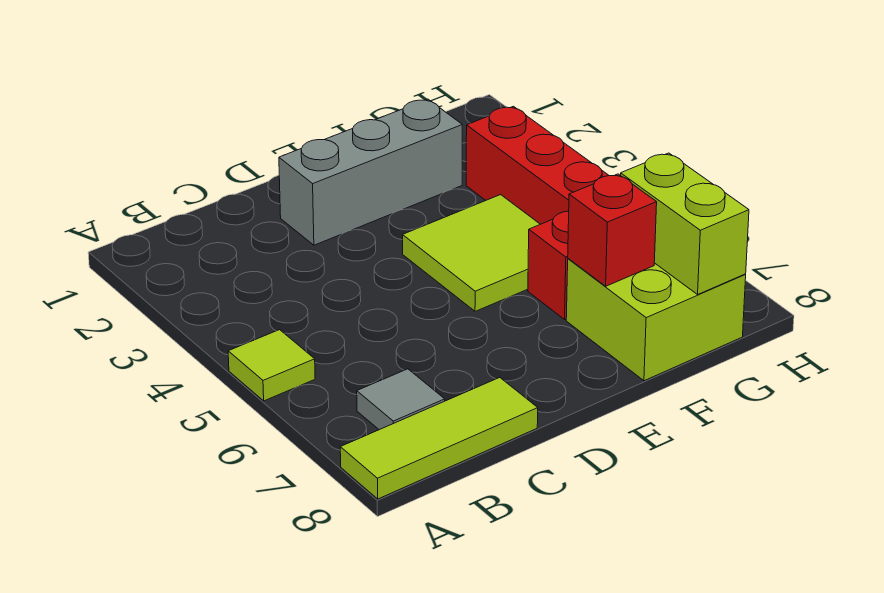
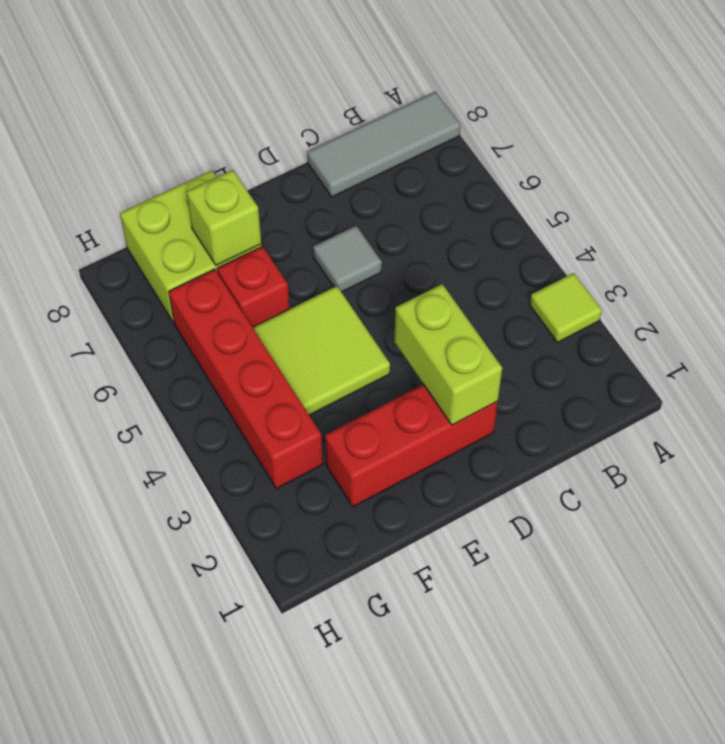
lime tile A5 level 1 -> lime tile A3 level 1
lime tile A8:C8 level 1 -> grey tile A8:C8 level 1
grey tile B7 level 1 -> grey tile D6 level 1
grey brick D2:F2 level 1 -> red brick D2:F2 level 1
red brick F7 level 2 -> lime brick F7 level 2
lime brick G7:G8 level 2 -> lime brick D2:D3 level 2

